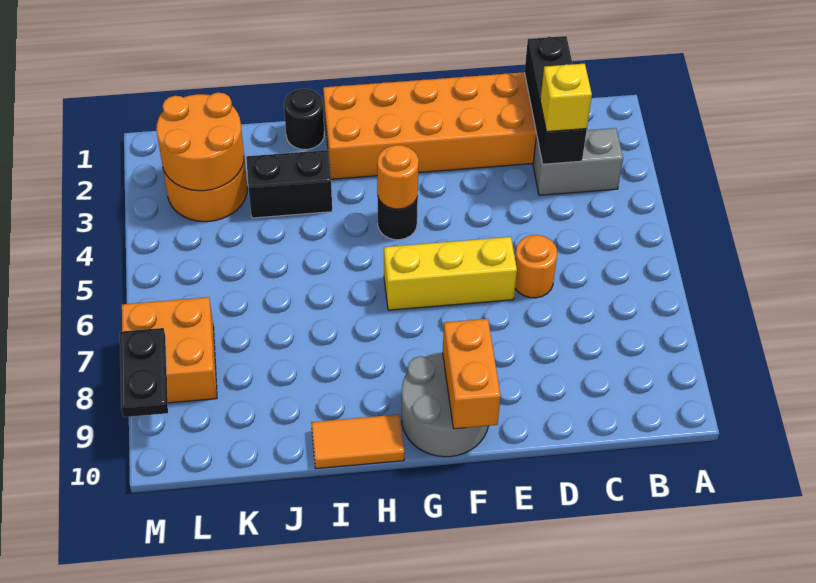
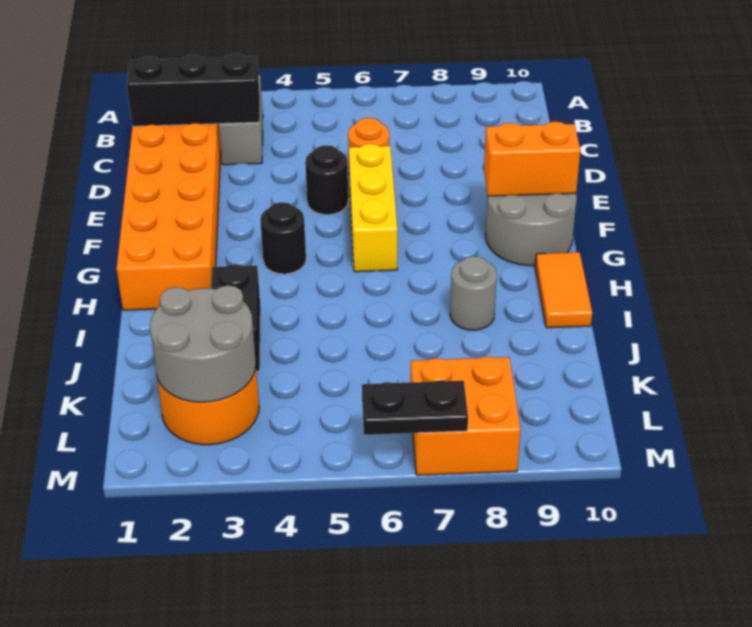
yellow brick C3 level 3 -> none
orange round brick G4 level 2 -> none
black round brick I1 level 1 -> black round brick E5 level 1
none -> grey round brick I8 level 1
orange round brick K2:L3 level 2 -> grey round brick K2:L3 level 2
black plate M8:M9 level 2 -> black plate M6:M7 level 2

